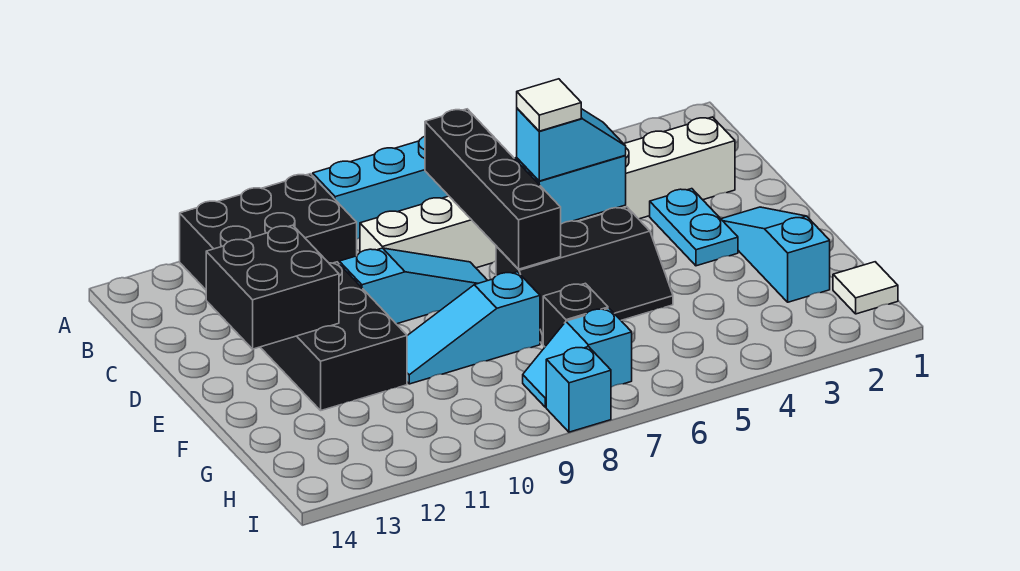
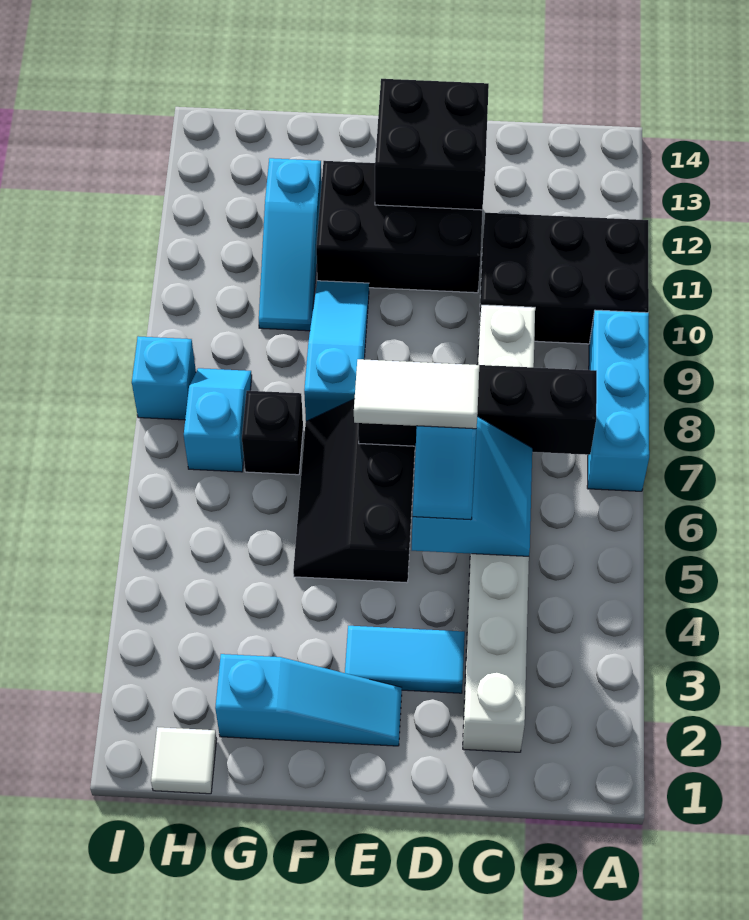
black brick A10:B12 level 1 -> black brick A10:C11 level 1
cyan plate D3:E3 level 1 -> cyan tile D3:E3 level 1
white tile D6 level 4 -> white tile D6:E6 level 4
cyan slope D8:D10 level 1 top 10 -> cyan slope G10:G12 level 1 top 12

